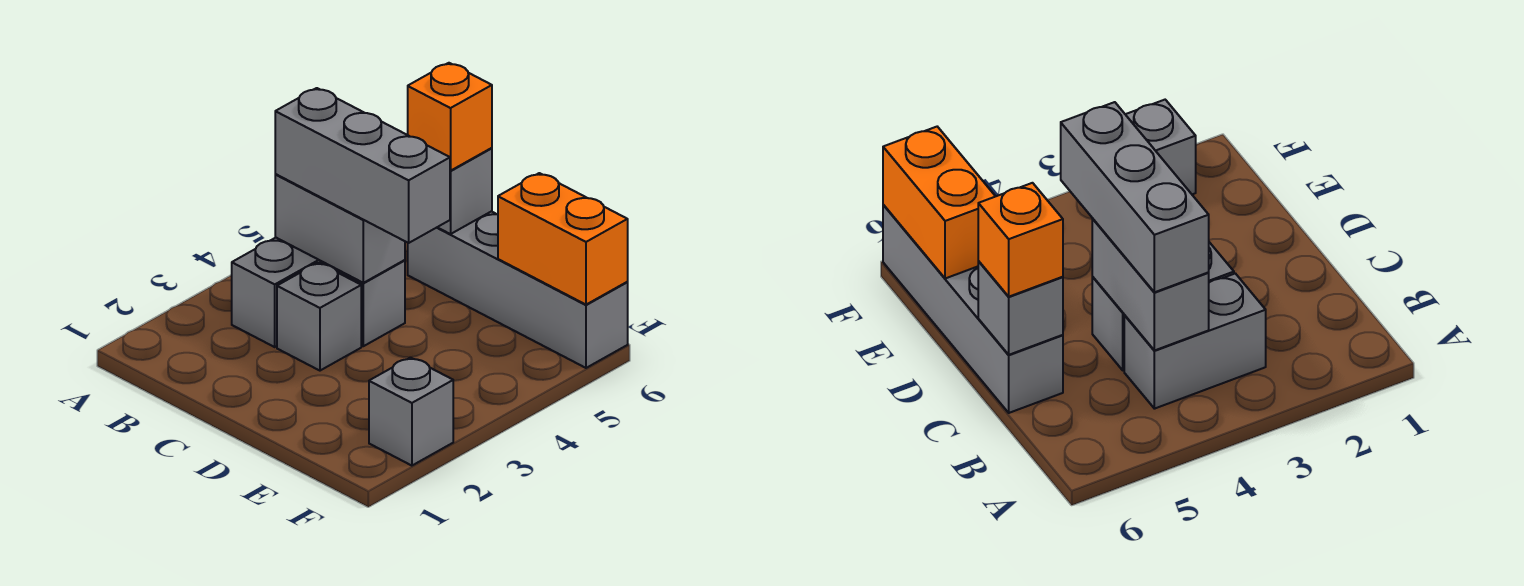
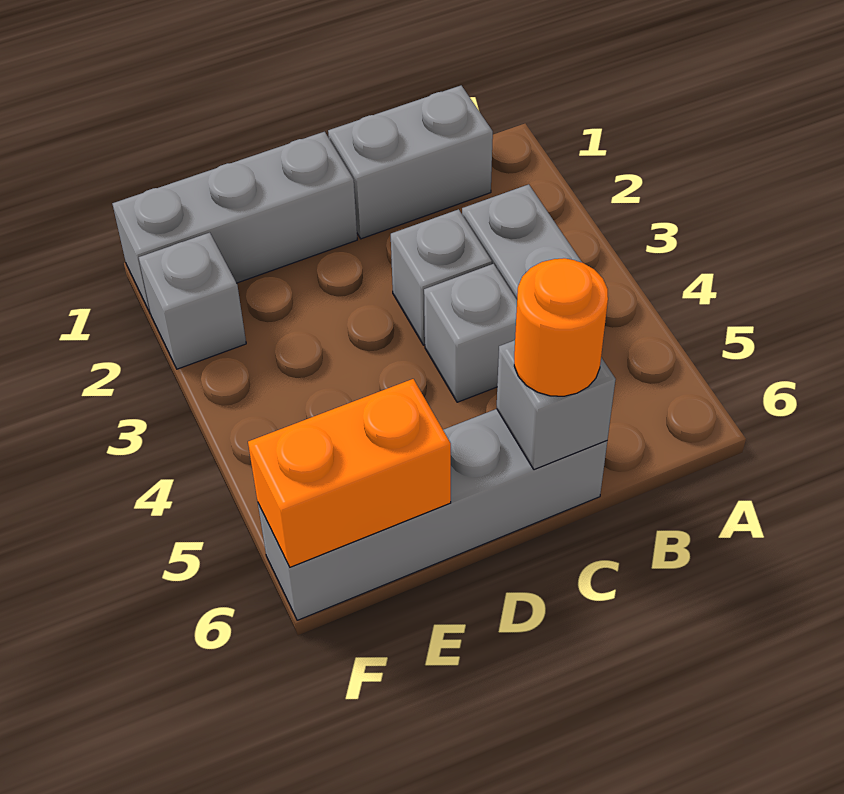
grey brick B4:C4 level 2 -> grey brick B1:C1 level 1
grey brick B4:D4 level 3 -> grey brick D1:F1 level 1
orange brick C6 level 3 -> orange round brick C6 level 3

